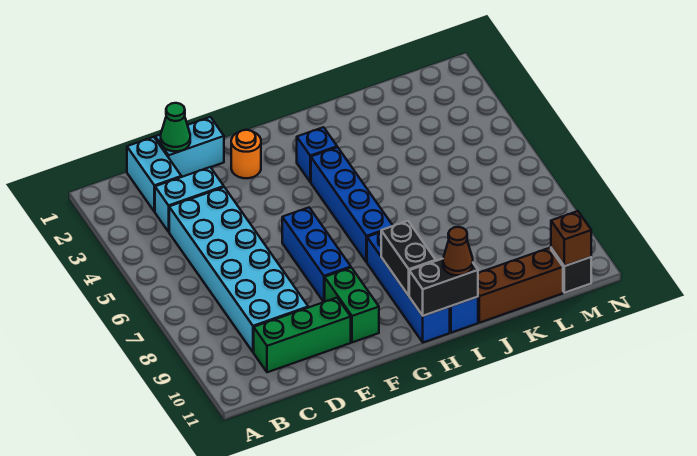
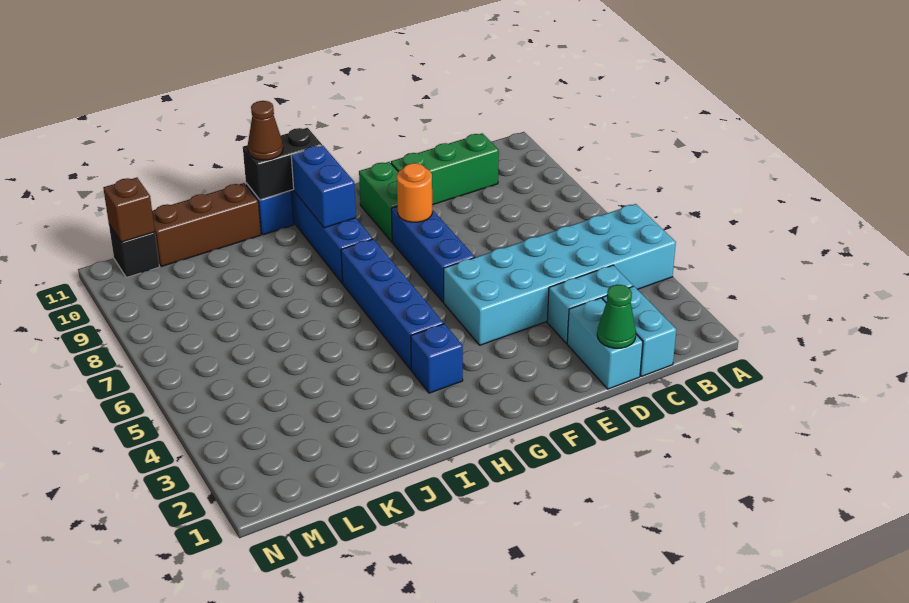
cyan brick C4:D9 level 1 -> cyan brick A4:F5 level 1
cyan brick D1:E1 level 1 -> cyan brick D1:D2 level 1
orange round brick F2 level 1 -> orange round brick F8 level 2
black brick H9:H10 level 2 -> blue brick H9:H10 level 2

